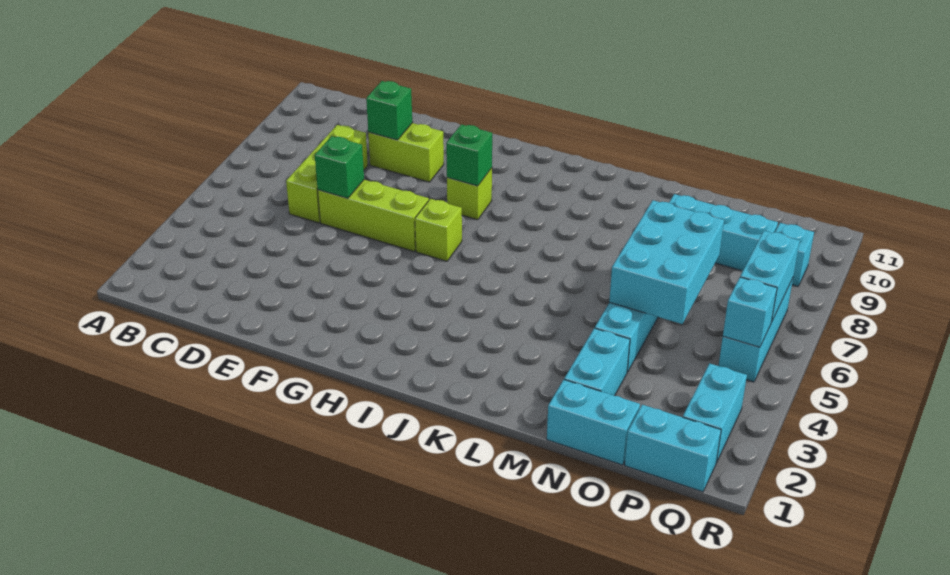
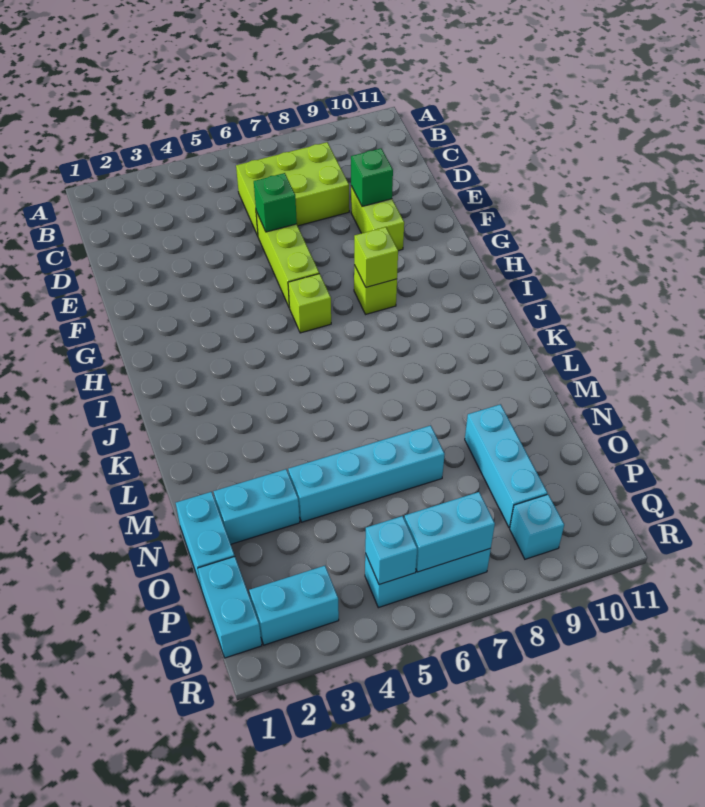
lime brick D6:D8 level 1 -> lime brick C6:D8 level 1
green brick H8 level 2 -> lime brick H8 level 2
cyan brick N5:O7 level 2 -> none

